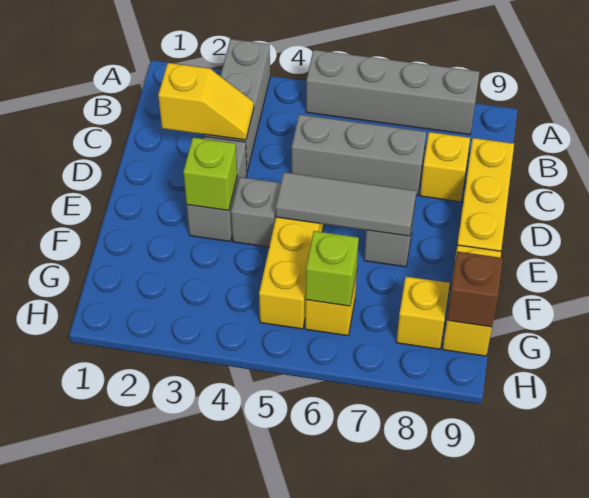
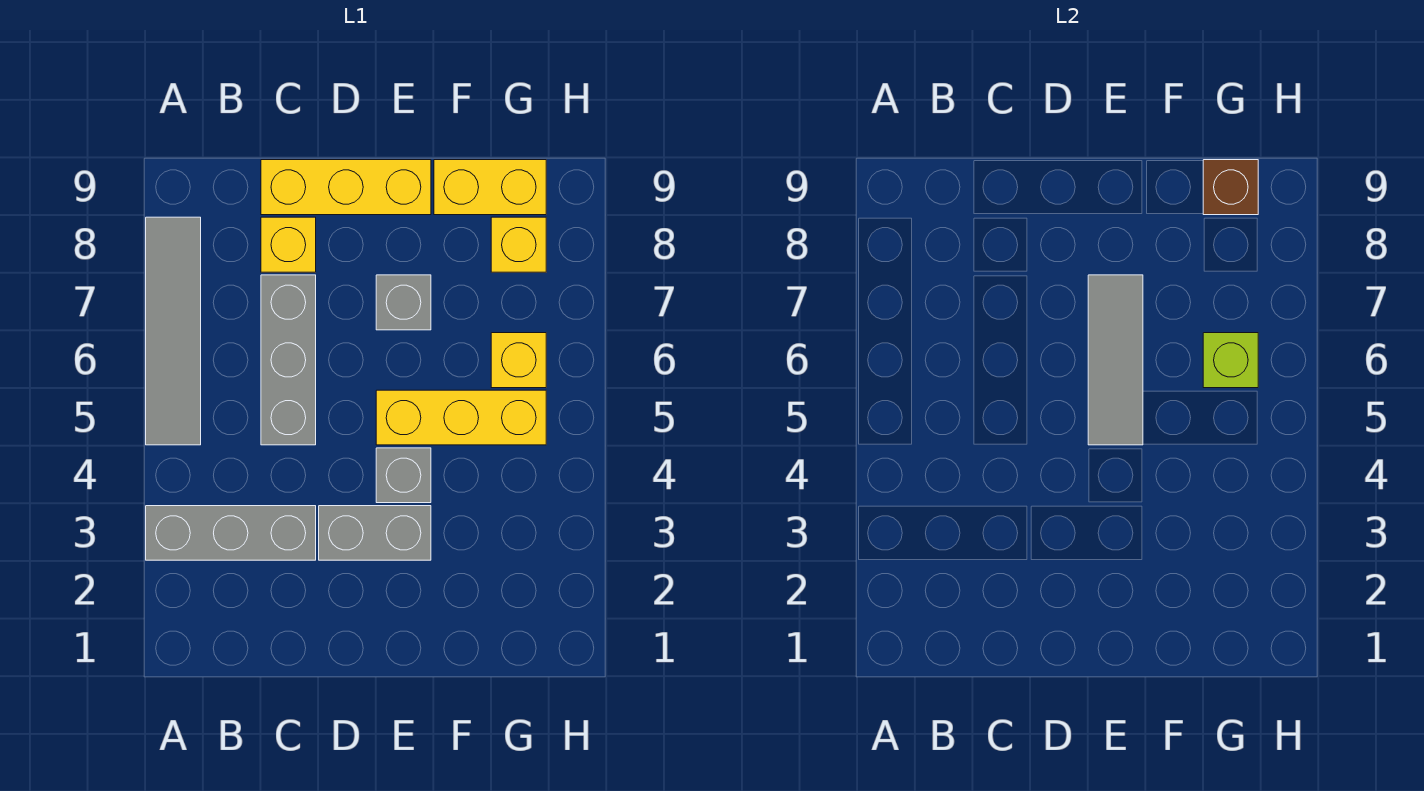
grey brick A5:A8 level 1 -> grey tile A5:A8 level 1
yellow slope C2:C3 level 2 top 2 -> none
lime brick E3 level 2 -> none

